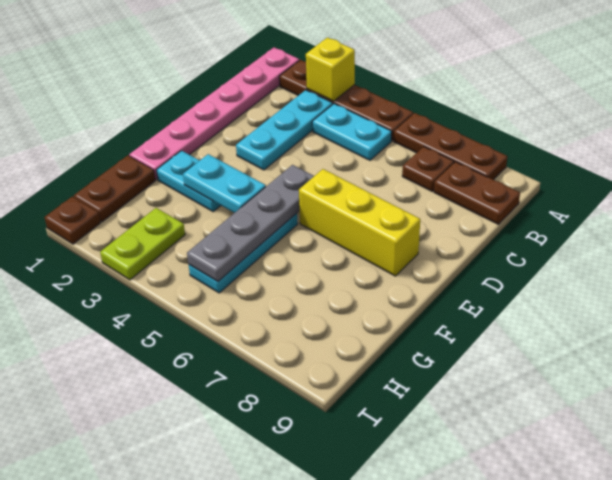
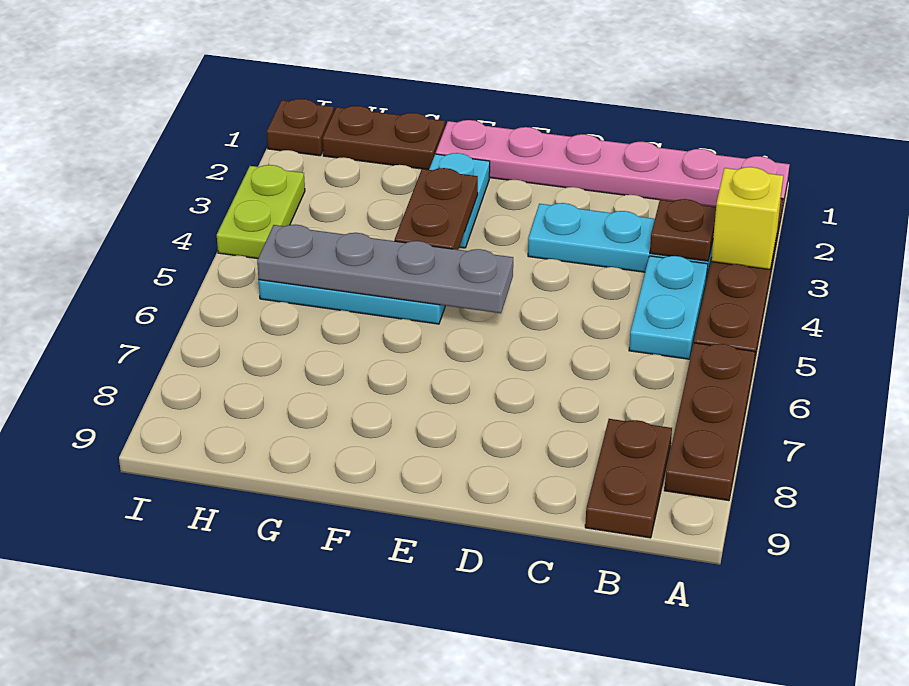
brown plate B7 level 1 -> brown plate B3 level 2
yellow brick E6:E8 level 1 -> none
cyan plate F3:F4 level 2 -> brown plate F3:F4 level 2
lime plate H3:I3 level 1 -> lime plate I3:I4 level 1

